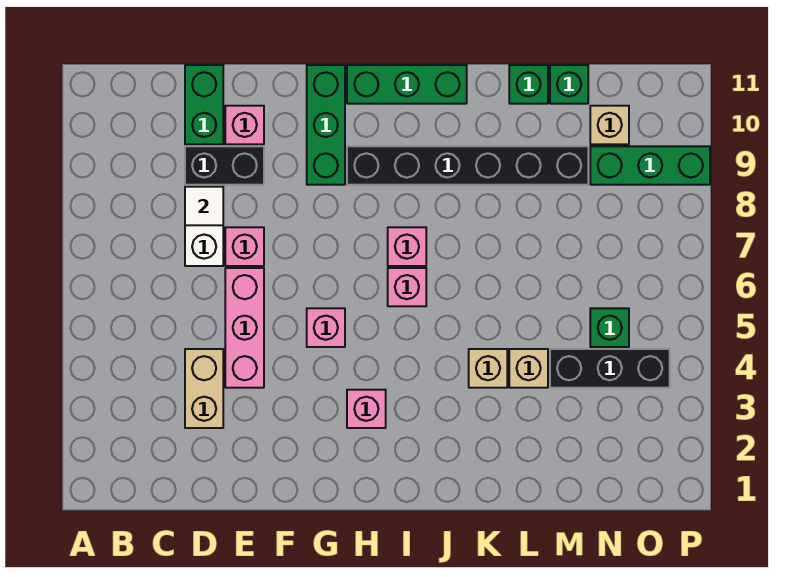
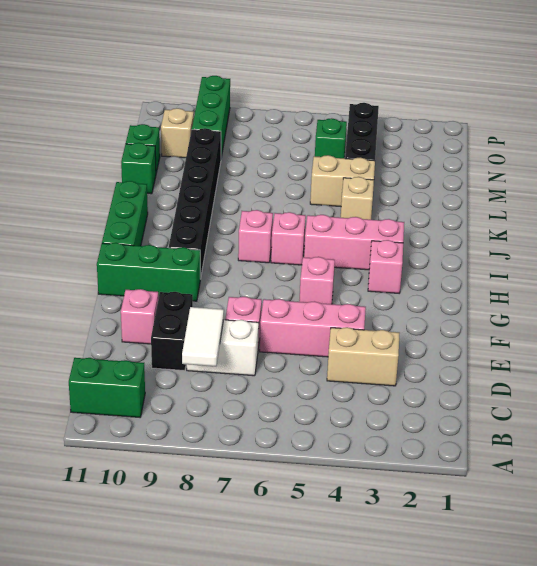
white tile D8 level 2 -> white tile C8:D8 level 2
green brick D10:D11 level 1 -> green brick B10:B11 level 1
none -> pink brick I3:I5 level 1
tan brick L4 level 1 -> tan brick L4:L5 level 1

